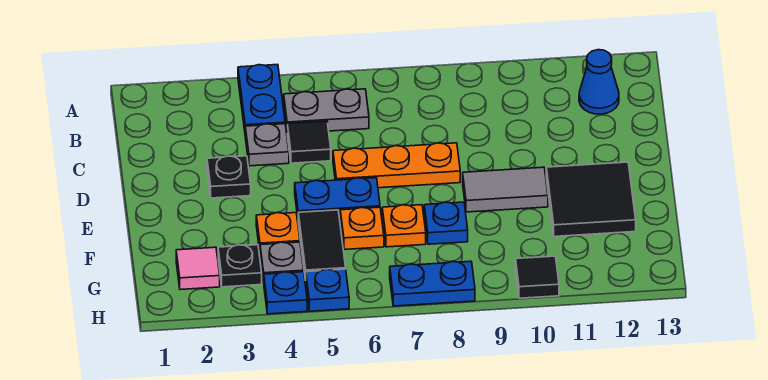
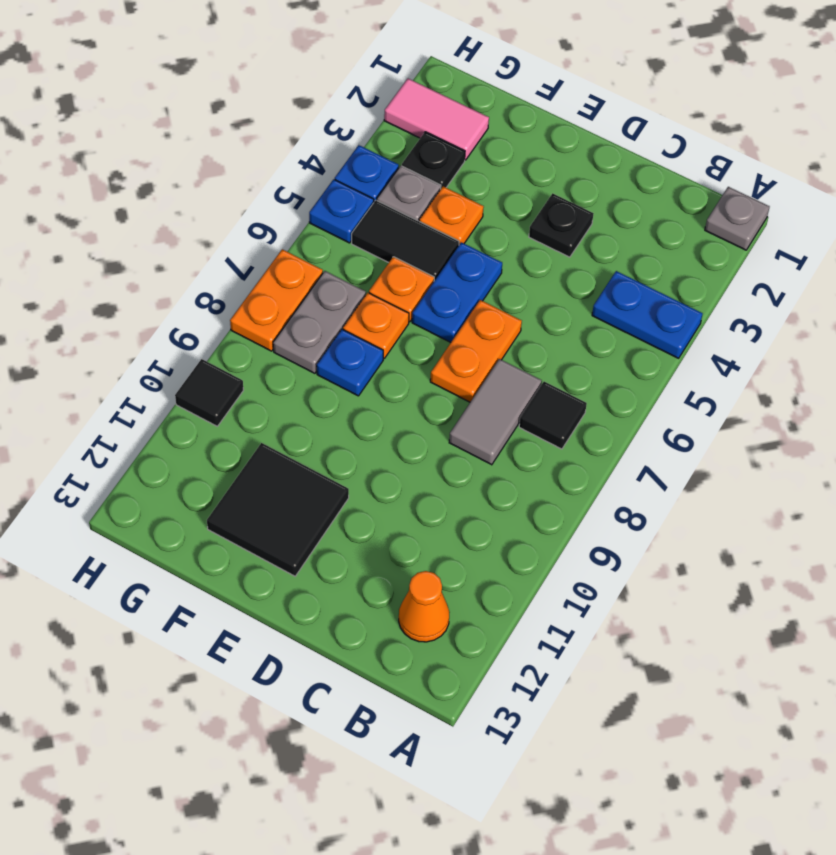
grey plate B5:B6 level 1 -> grey plate G7:G8 level 1
blue cone B12 level 1 -> orange cone B12 level 1
grey plate C4 level 1 -> grey plate A1 level 1
black tile C5 level 1 -> black tile B7 level 1
orange plate D6:D8 level 1 -> orange plate D6:D7 level 1
grey tile E9:E10 level 1 -> grey tile C7:C8 level 1
pink tile G2 level 1 -> pink tile G2:H2 level 1
blue plate H7:H8 level 1 -> orange plate H7:H8 level 1

